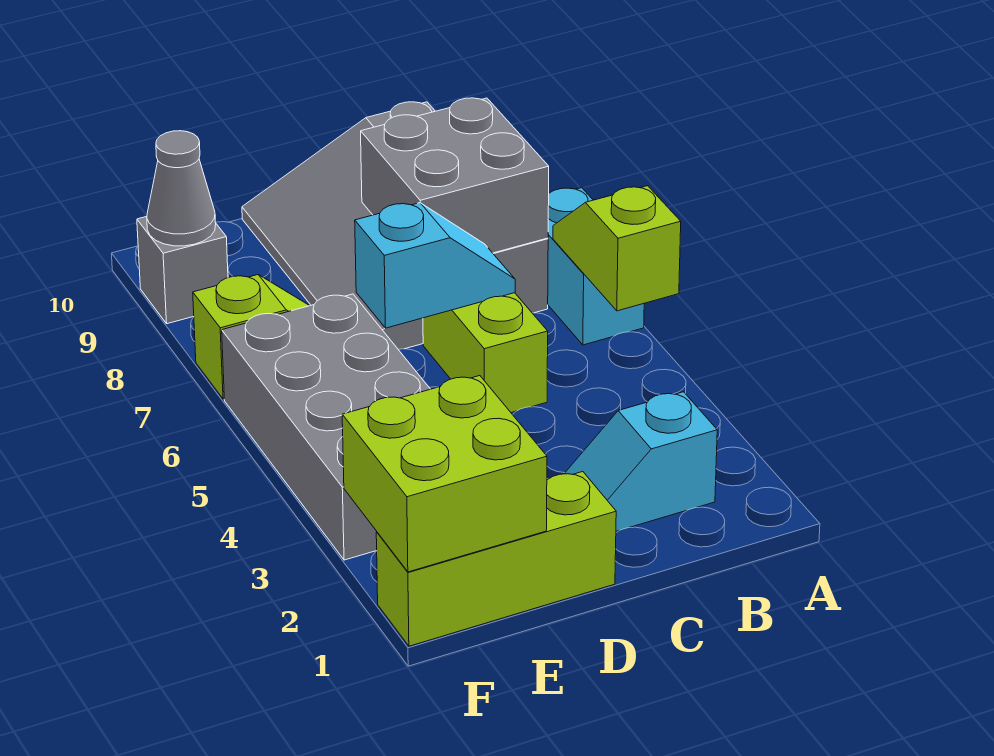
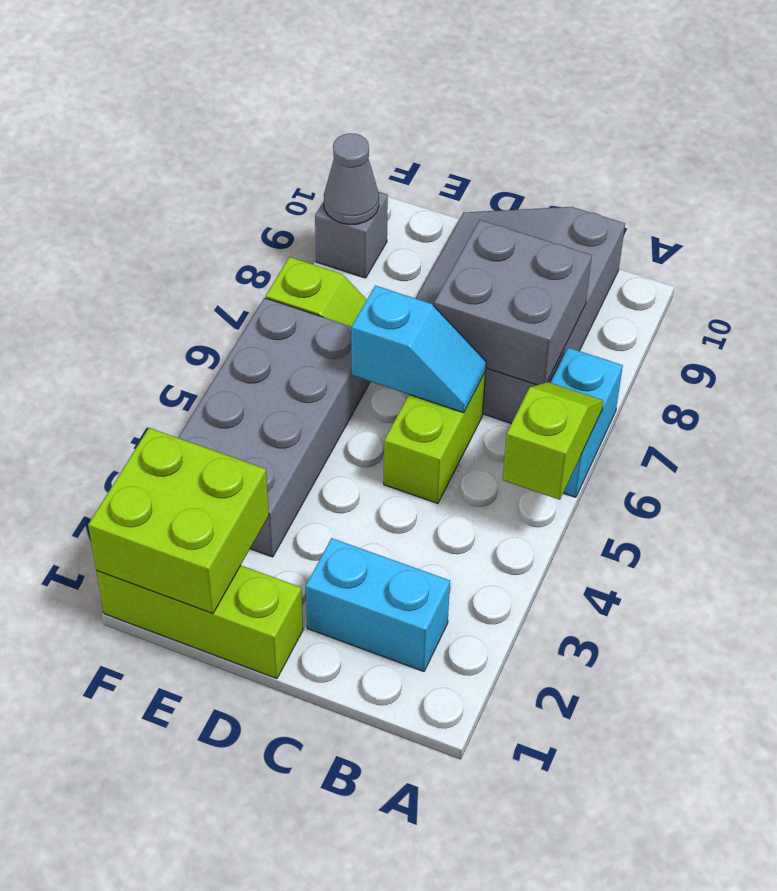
cyan slope B2:C2 level 1 top B -> cyan brick B2:C2 level 1

